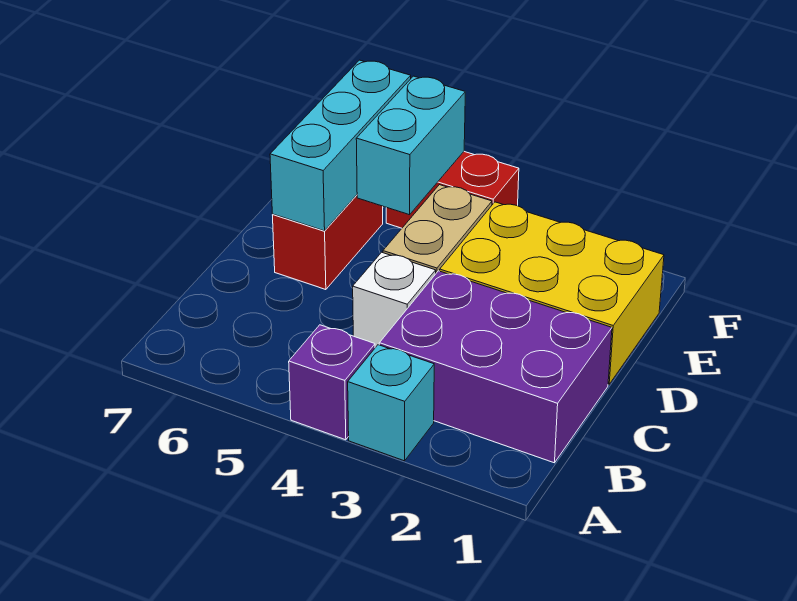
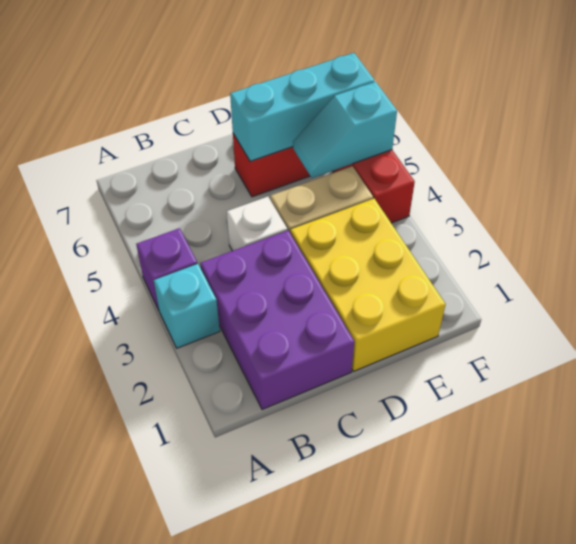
cyan brick E5:F5 level 2 -> cyan slope E5:F5 level 2 top F

